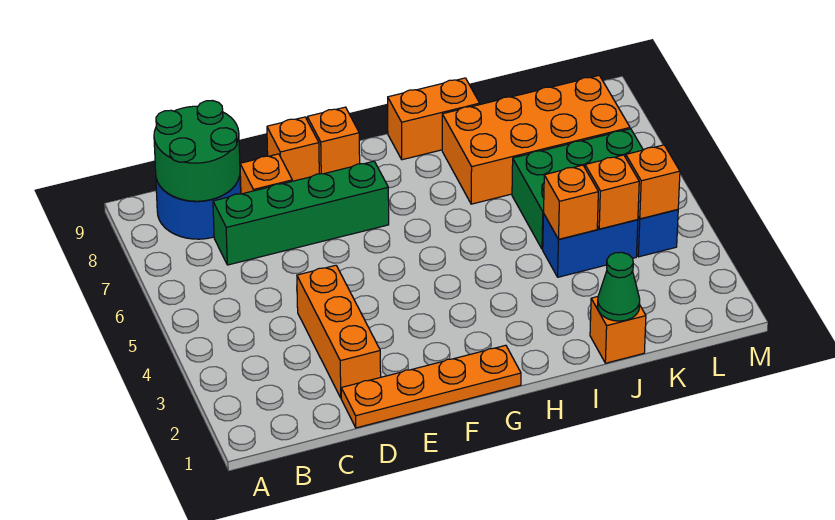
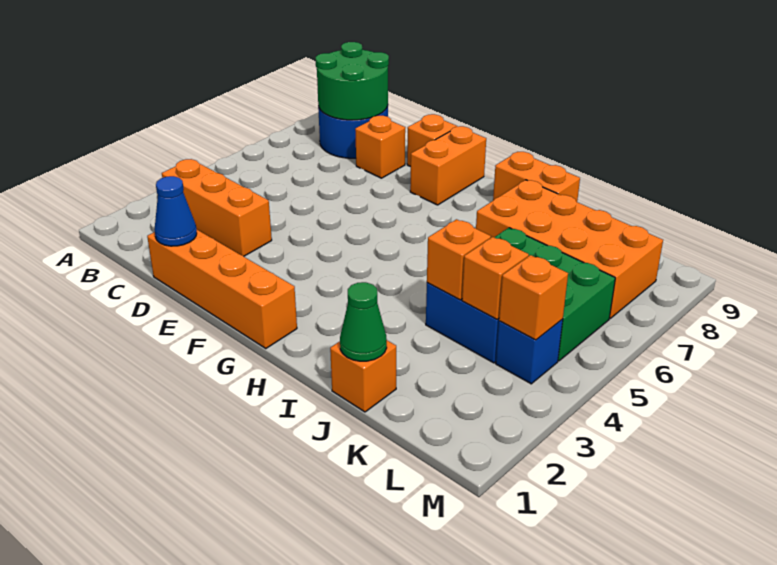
green brick C7:F7 level 1 -> none
orange plate D1:G1 level 1 -> orange brick D1:G1 level 1
none -> blue cone D1 level 2
orange brick D2:D4 level 1 -> orange brick B3:D3 level 1
orange brick F9 level 1 -> orange brick F8:F9 level 1

